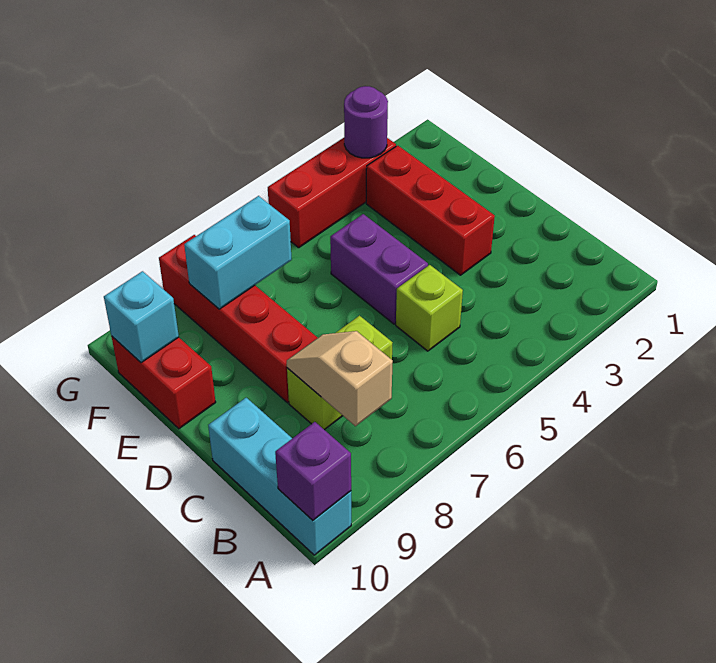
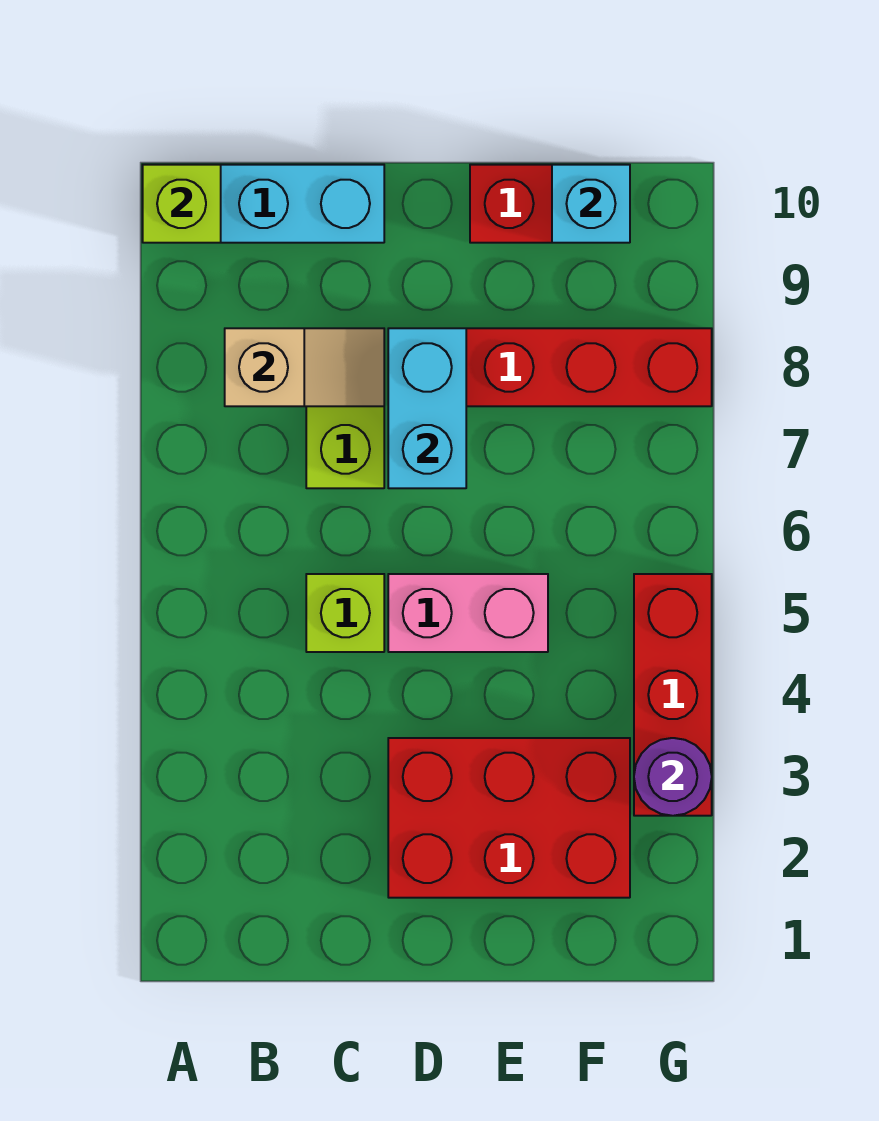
purple brick A10 level 2 -> lime brick A10 level 2
red brick D3:F3 level 1 -> red brick D2:F3 level 1
purple brick D5:E5 level 1 -> pink brick D5:E5 level 1
cyan brick F7:F8 level 2 -> cyan brick D7:D8 level 2

